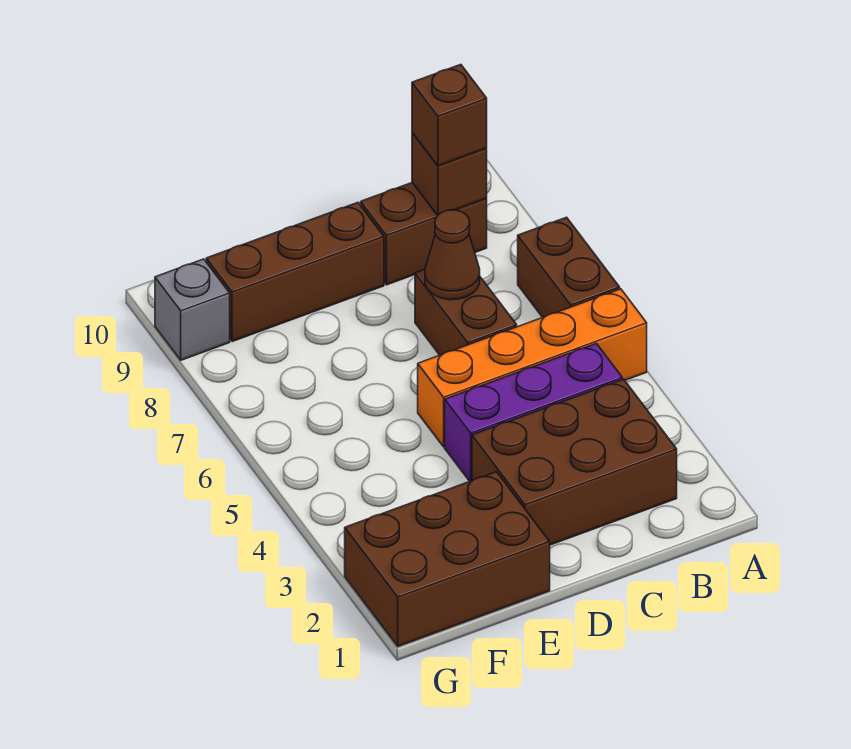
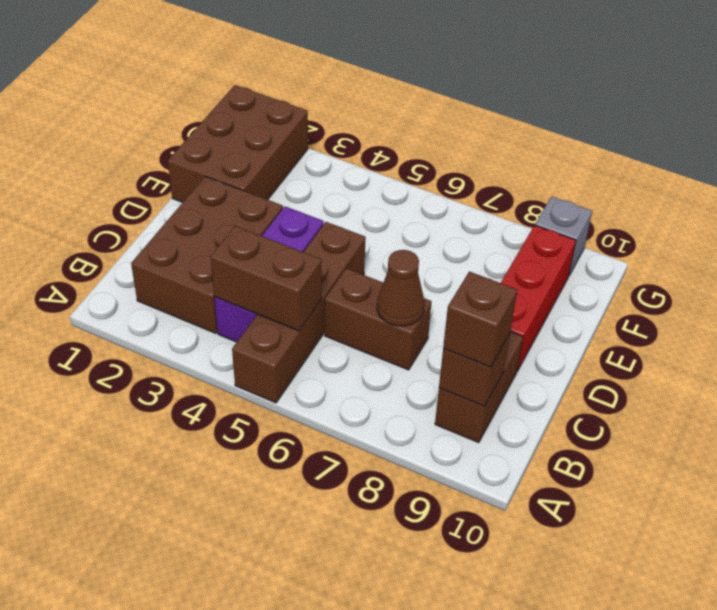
orange brick A5:D5 level 1 -> brown brick A5:D5 level 1
brown brick A6:A7 level 1 -> brown brick B4:B5 level 2
brown brick D9:F9 level 1 -> red brick D9:F9 level 1

